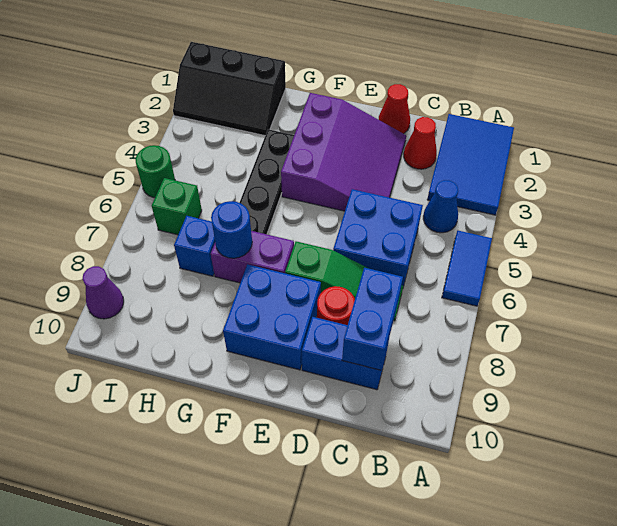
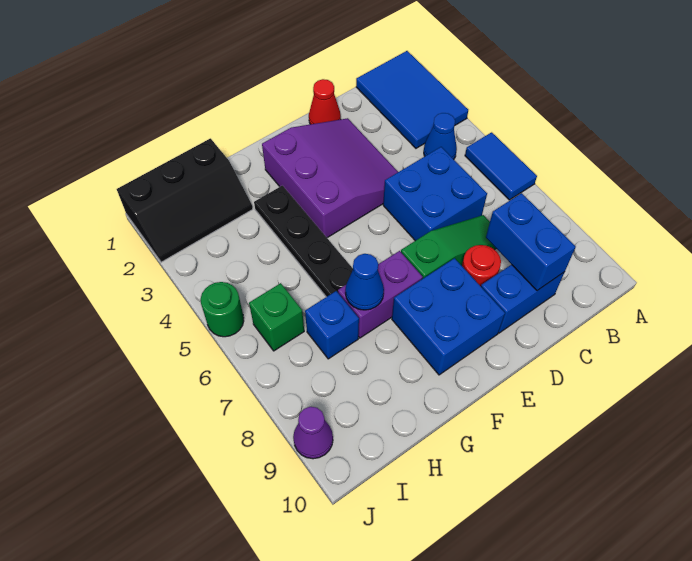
red cone C2 level 1 -> none
blue round brick G7 level 2 -> blue cone G7 level 2

